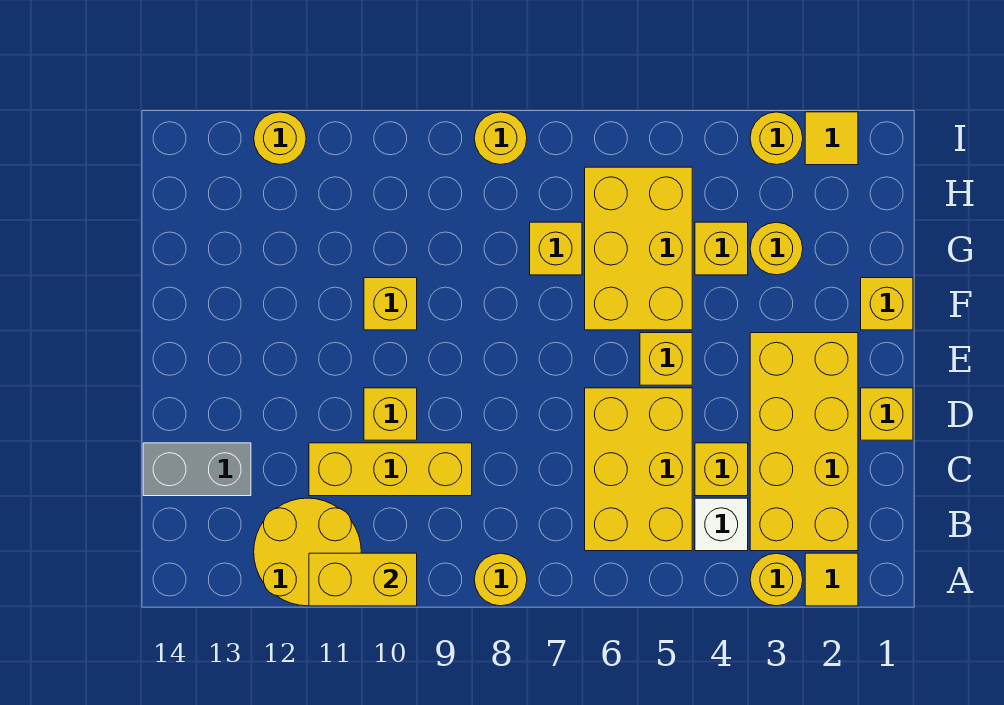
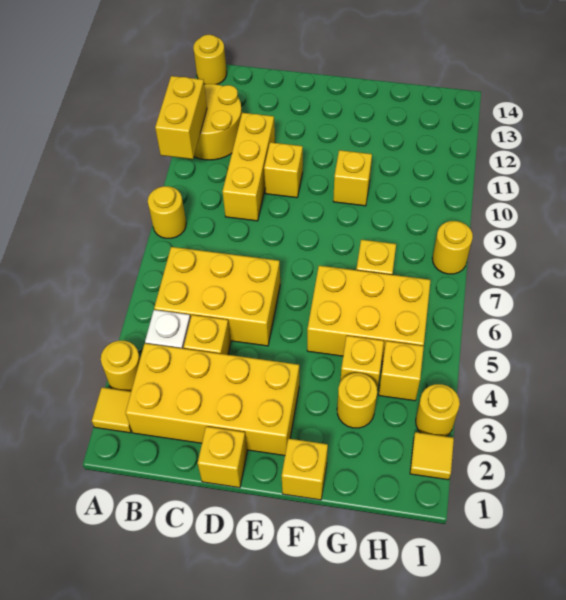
grey brick C13:C14 level 1 -> none
yellow brick E5 level 1 -> yellow brick H4 level 1
yellow round brick I12 level 1 -> yellow round brick A14 level 1

